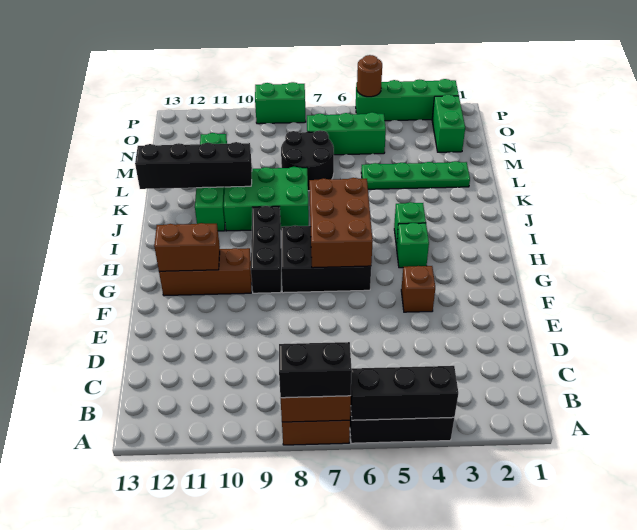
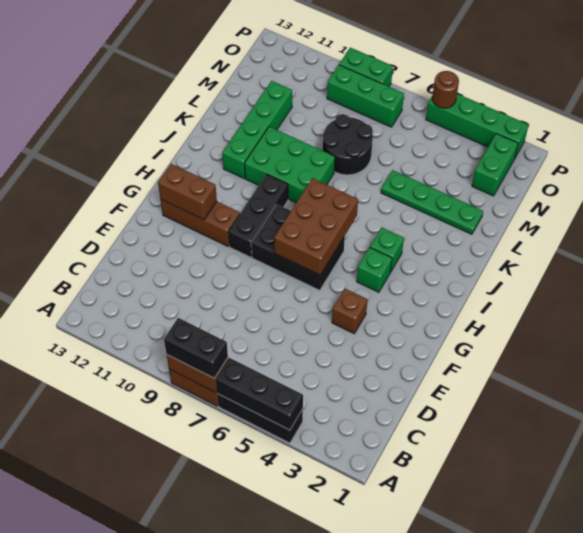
black brick K10:K13 level 2 -> none
green brick N5:N7 level 1 -> green brick O7:O9 level 1

